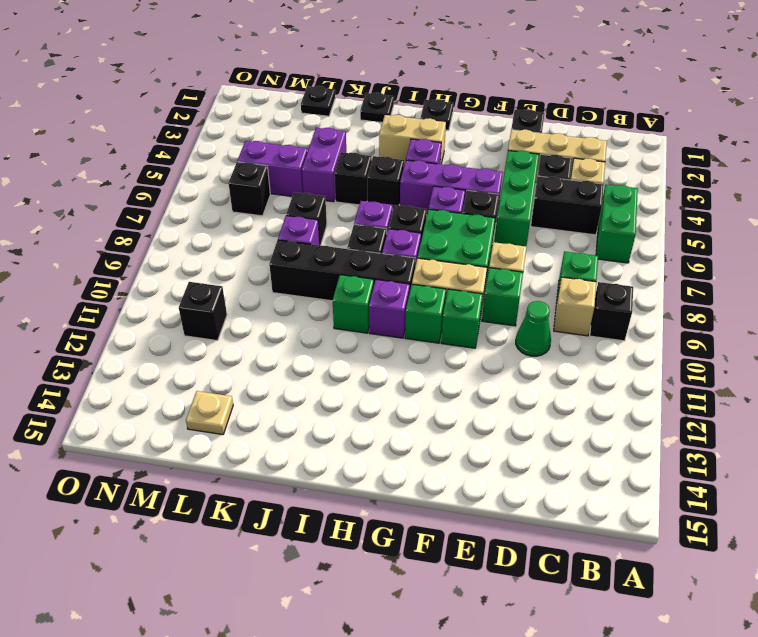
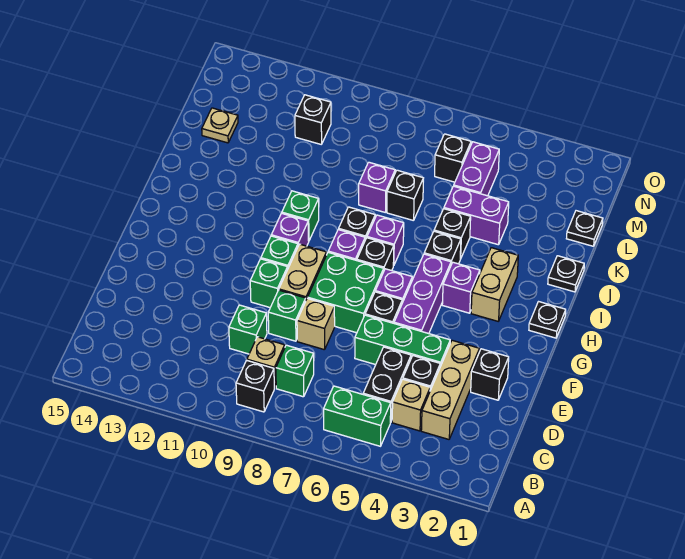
green cone D10 level 1 -> green brick D10 level 1
black brick H9:K9 level 1 -> none

